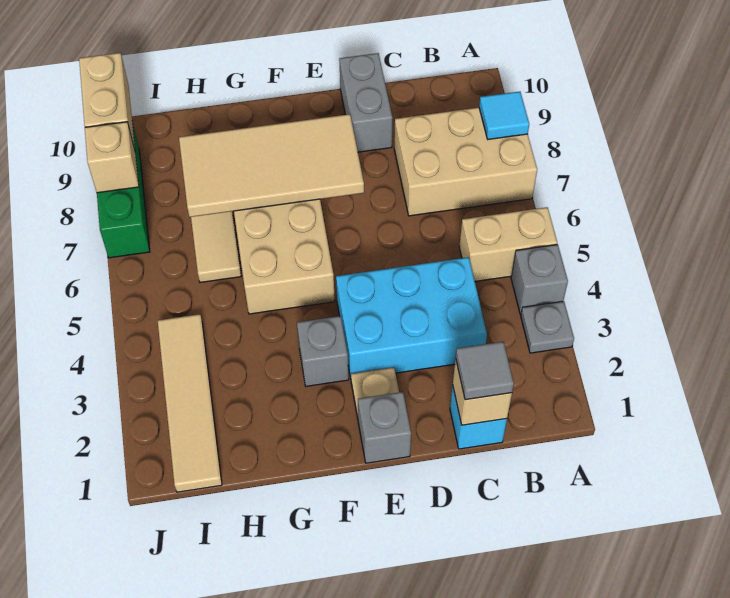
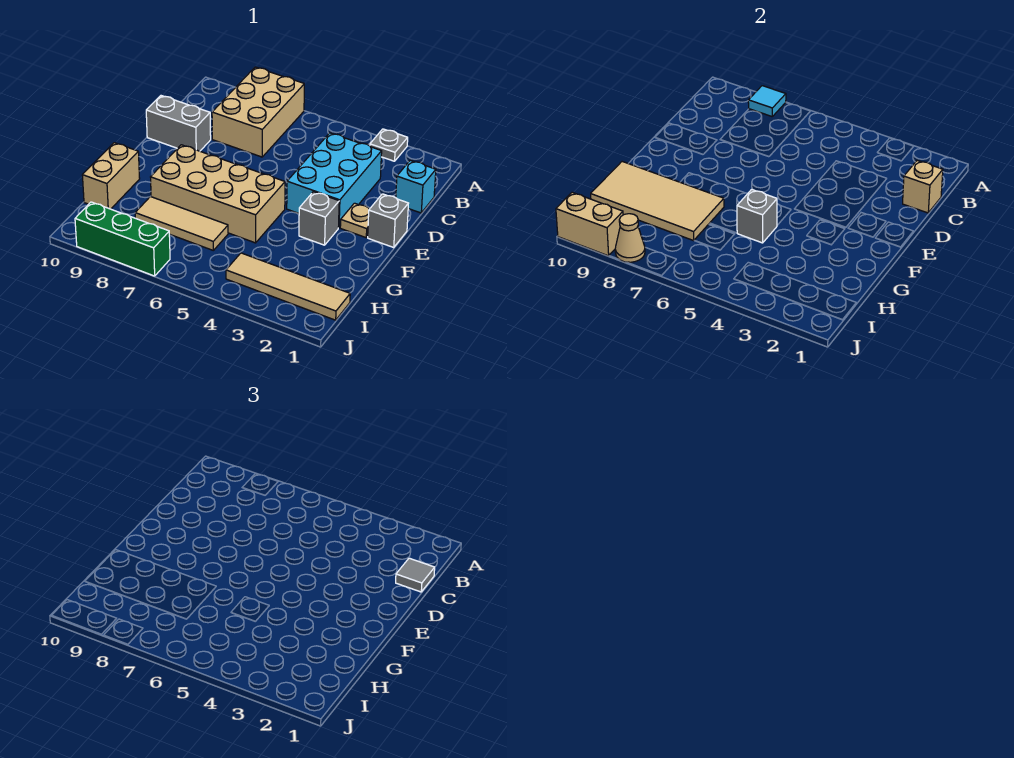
grey brick A4 level 1 -> grey brick G5 level 2
tan brick A5:B5 level 1 -> tan brick G10:H10 level 1
tan tile E7:H8 level 2 -> tan tile G7:H10 level 2
tan brick J8 level 2 -> tan cone J8 level 2

